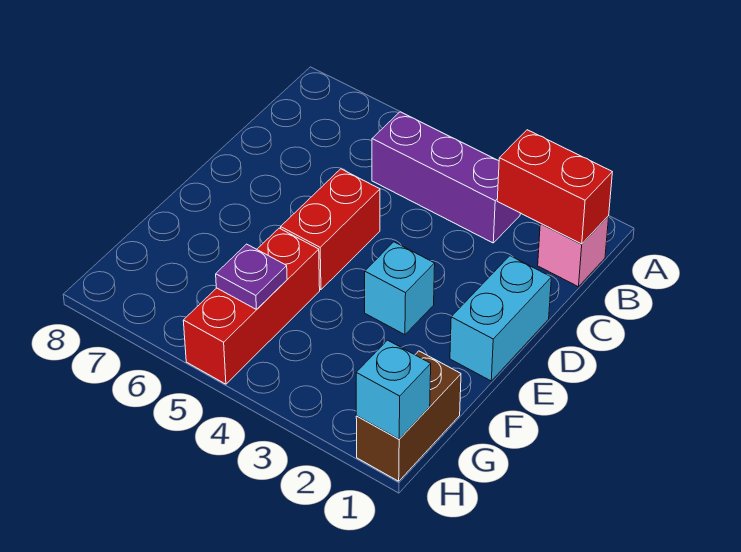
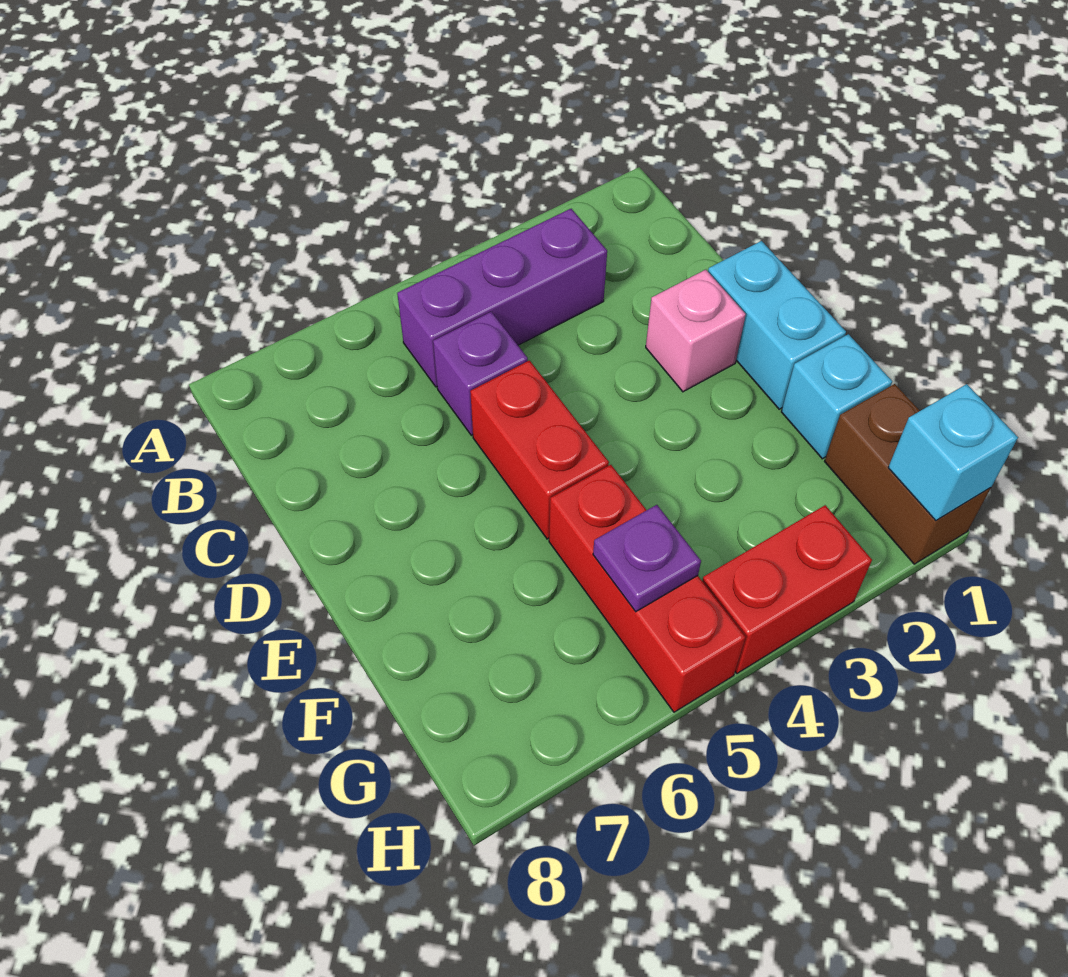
pink brick B1 level 1 -> pink brick D2 level 1
red brick B1:B2 level 2 -> red brick H3:H4 level 1
none -> purple brick C5 level 1
cyan brick E3 level 1 -> cyan brick F1 level 1

